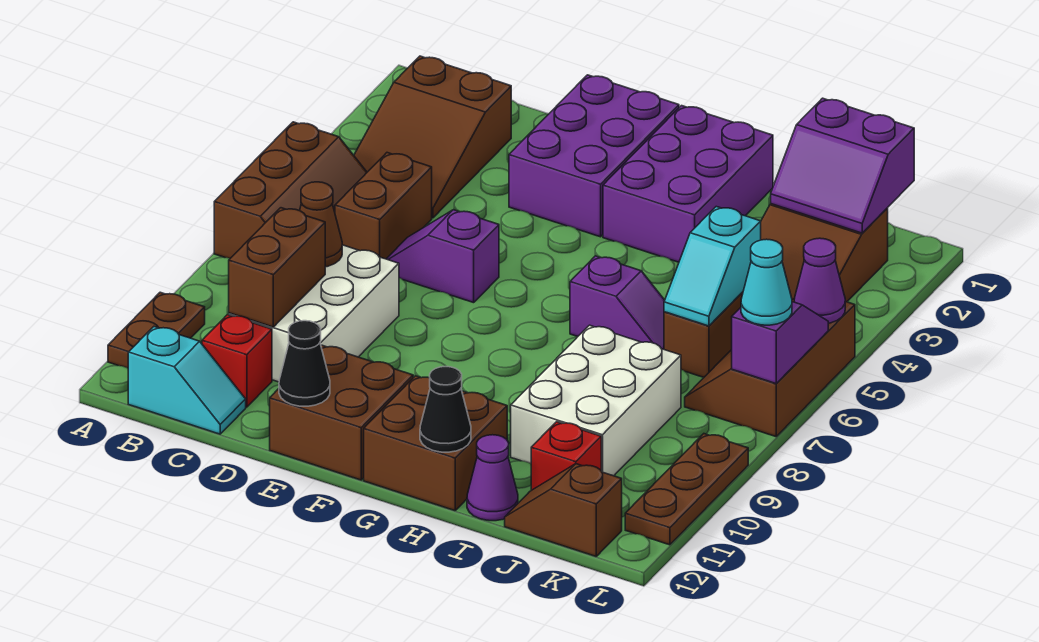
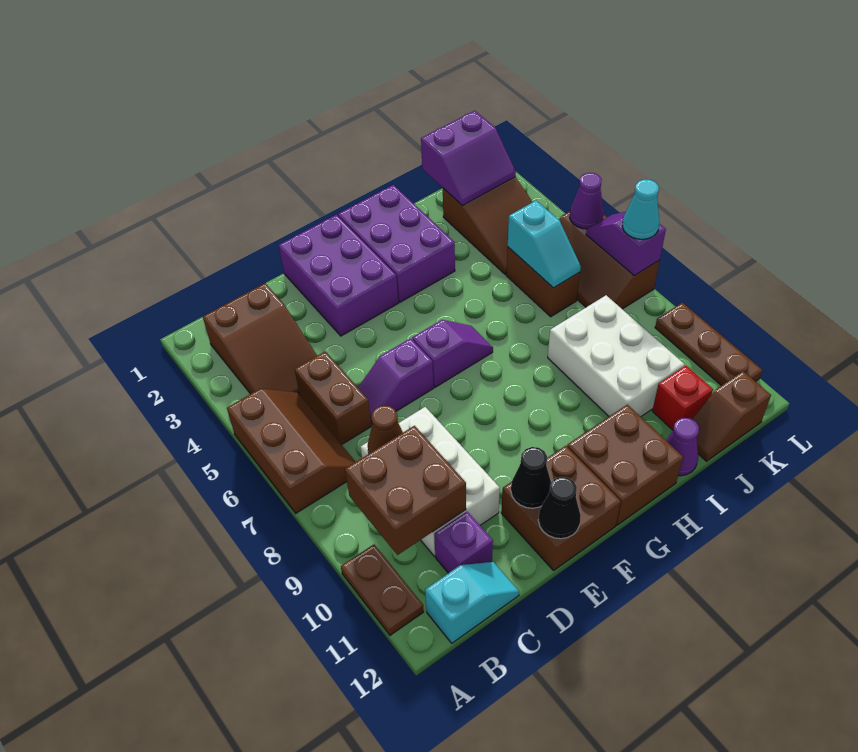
brown brick C9:C10 level 2 -> brown brick B9:C10 level 2
red brick C11 level 1 -> purple brick C11 level 1
purple slope H6:I6 level 1 top H -> purple slope F6:G6 level 1 top F
black cone H12 level 2 -> black cone E11 level 2

